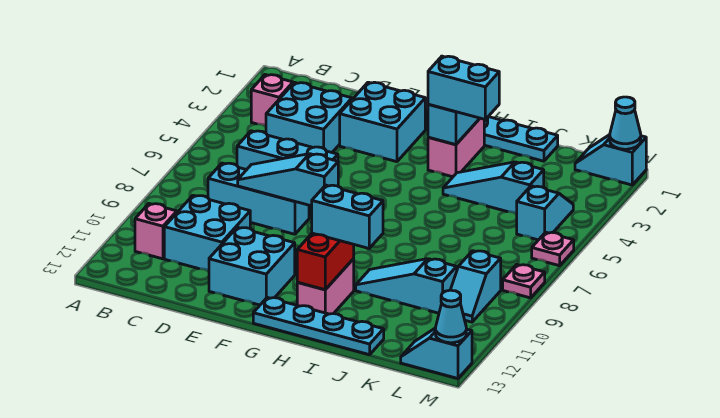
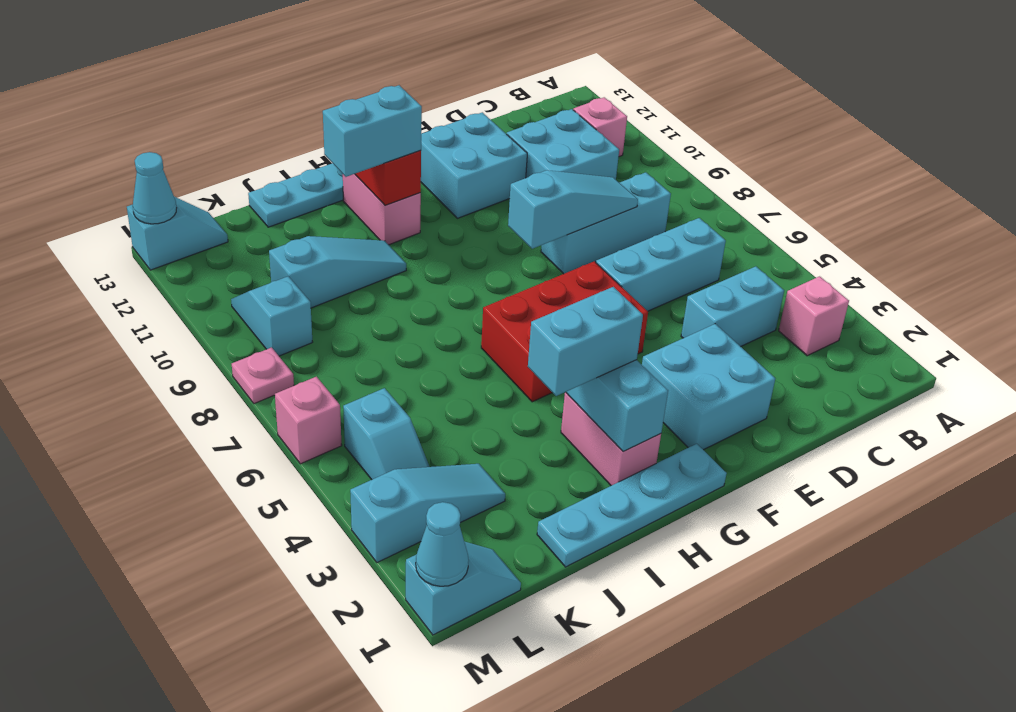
cyan brick C3:D4 level 1 -> cyan brick C4:D4 level 1
none -> red brick F5:H6 level 1
cyan slope I4:K4 level 1 top K -> cyan slope K3:M3 level 1 top M
pink plate M6 level 1 -> pink brick M6 level 1

